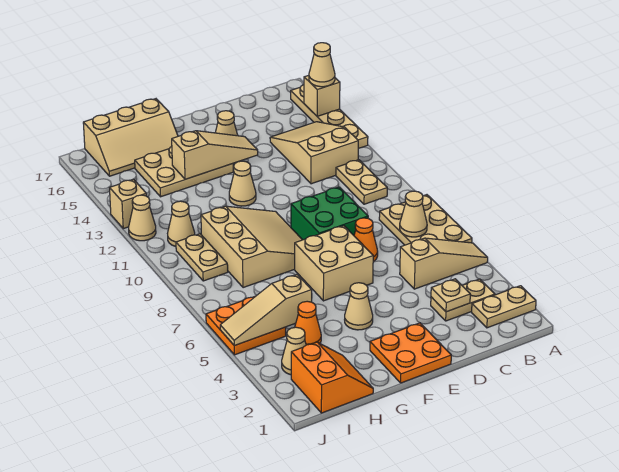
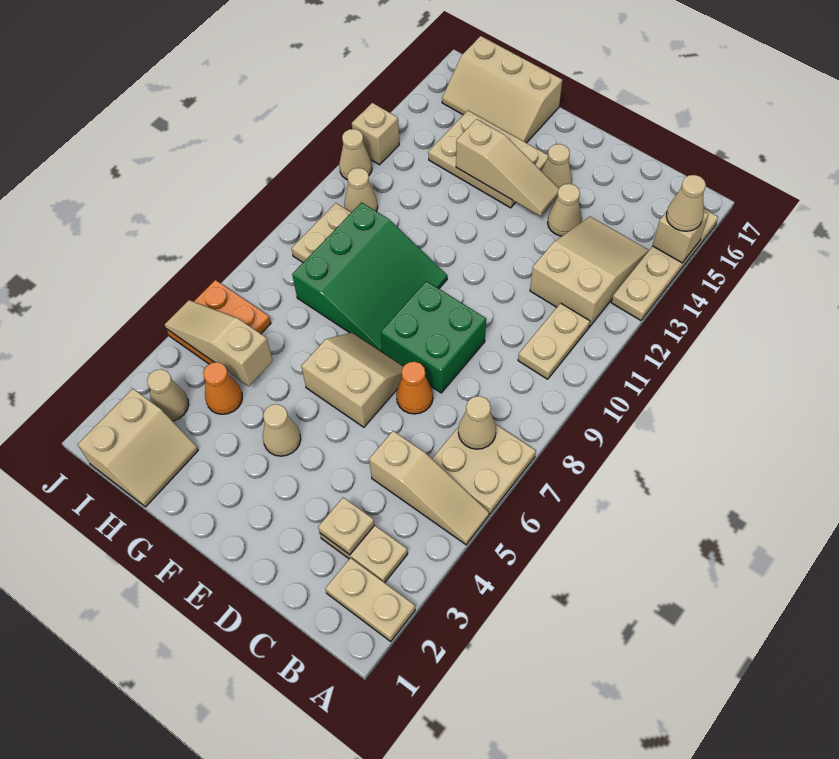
tan plate A6:B8 level 1 -> tan plate A6:B7 level 1
orange plate E1:F2 level 1 -> none
tan brick E6:F7 level 1 -> tan slope E6:F7 level 1 top 6
tan slope F8:H10 level 1 top H -> green slope F8:H10 level 1 top H
tan cone F12 level 1 -> tan cone D14 level 1
orange slope H1:I2 level 1 top I -> tan slope H1:I2 level 1 top I

